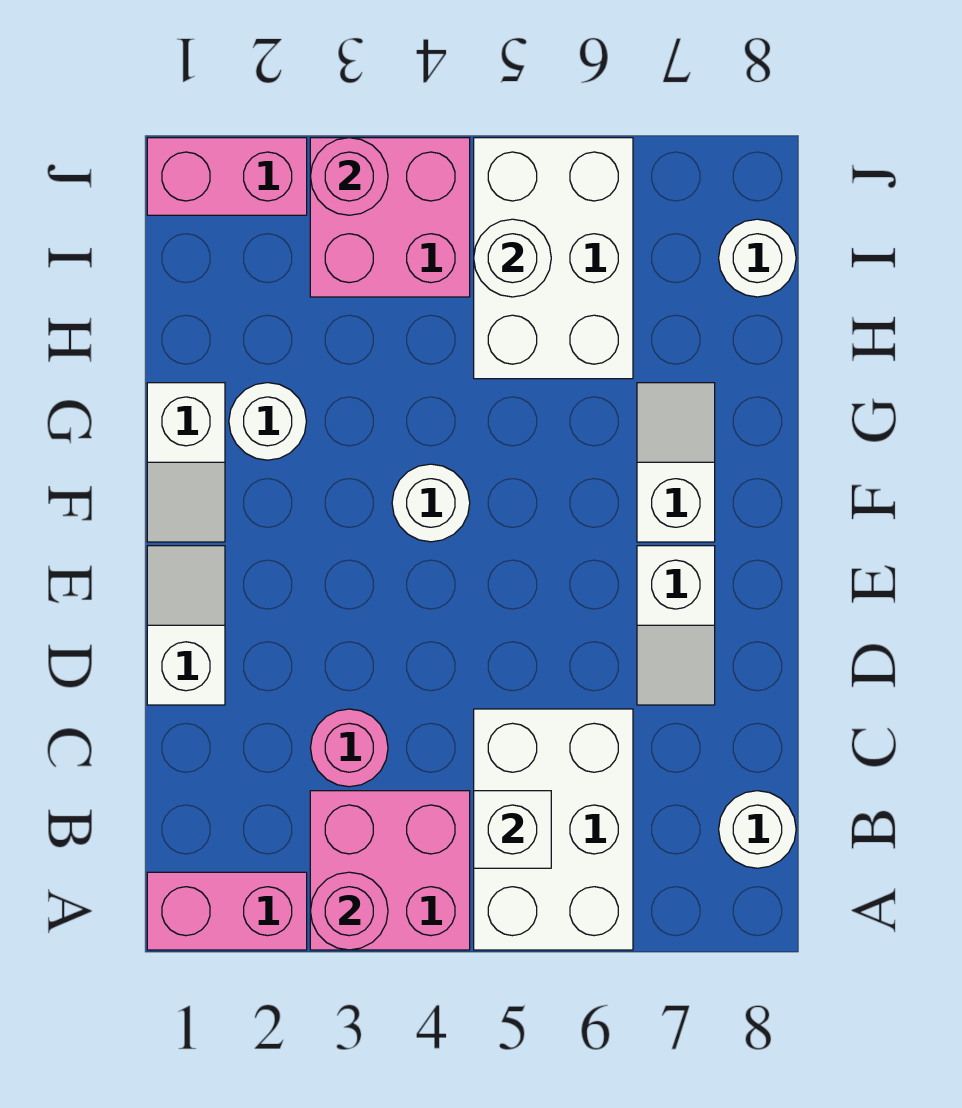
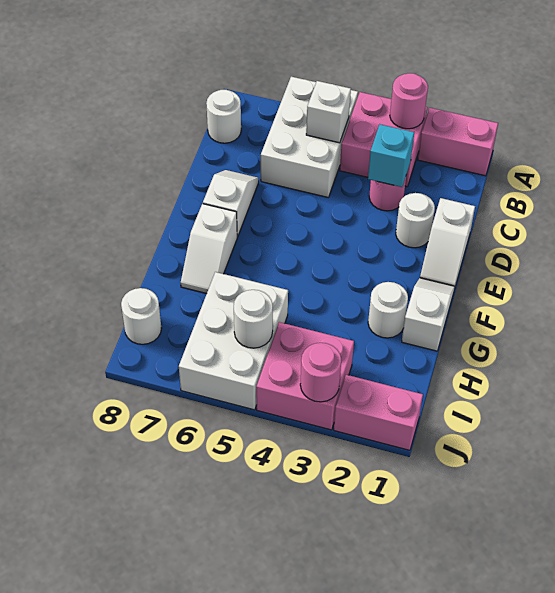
none -> cyan brick C3 level 2
white round brick F4 level 1 -> white round brick D2 level 1

